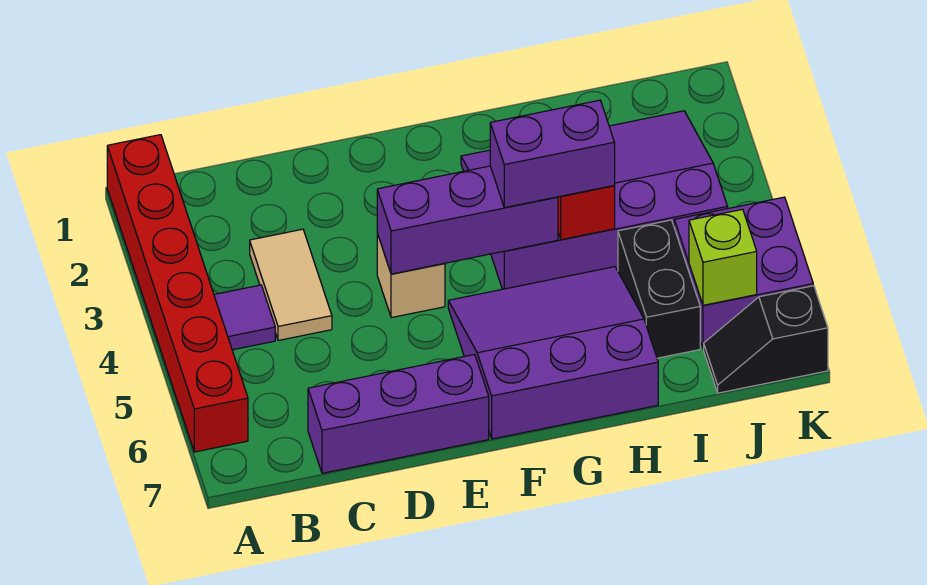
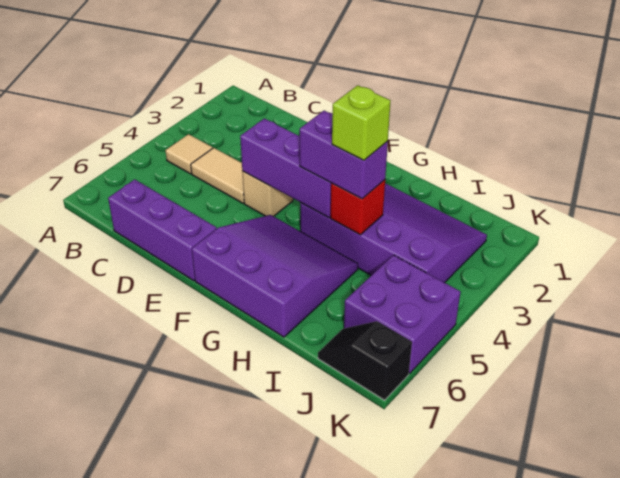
red brick A1:A6 level 1 -> none
purple tile B4 level 1 -> tan tile B4 level 1
tan tile C3:C4 level 1 -> tan tile C4:D4 level 1
black brick I5:I6 level 1 -> none
lime brick J6 level 2 -> lime brick H4 level 4

